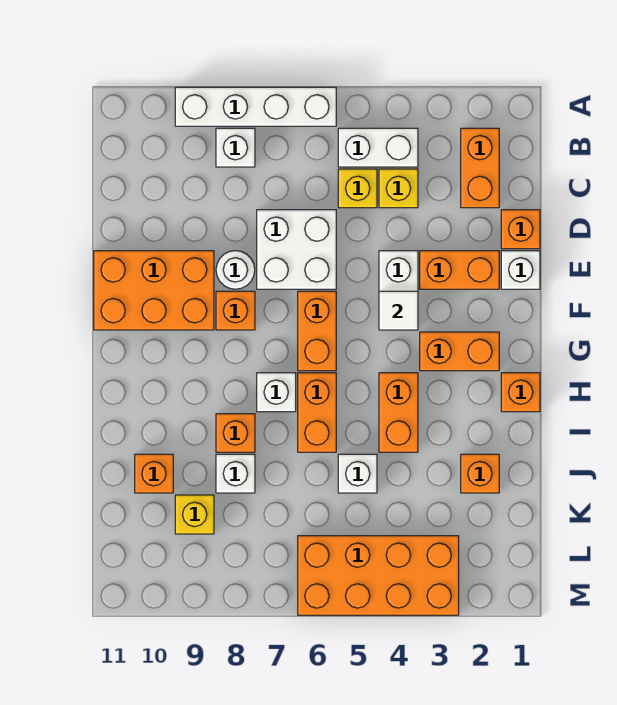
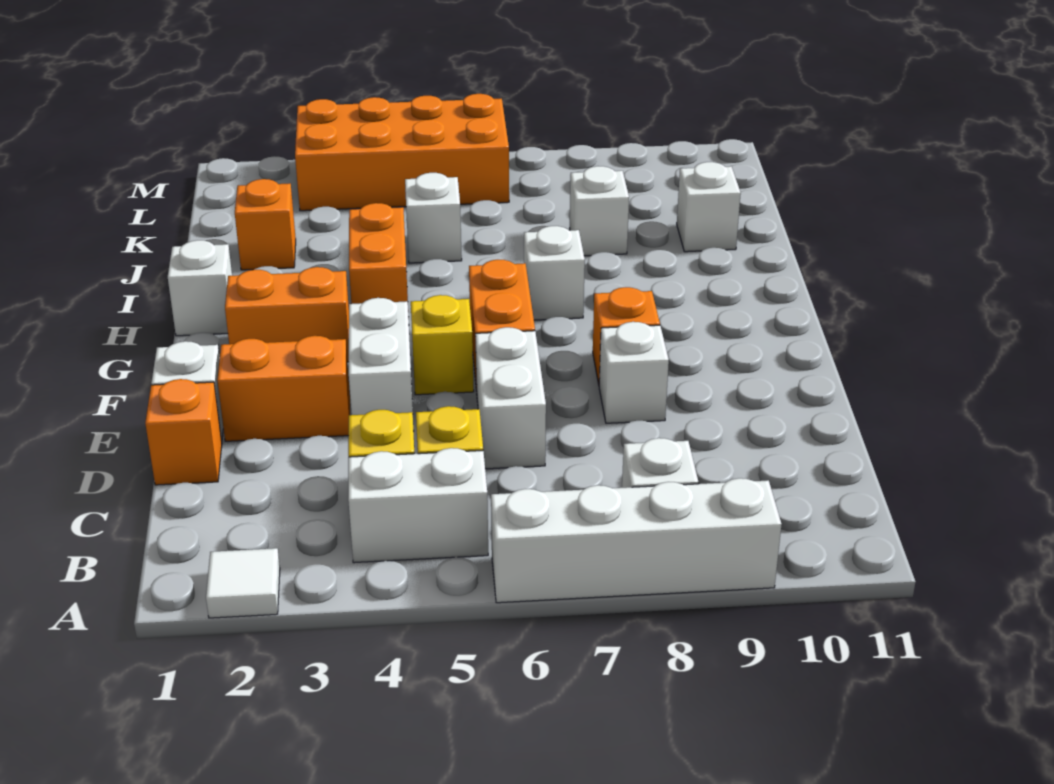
orange brick B2:C2 level 1 -> none
white brick D6:E7 level 1 -> white brick D6:E6 level 1
white round brick E8 level 1 -> white brick E8 level 1
orange brick E9:F11 level 1 -> none
white tile F4 level 2 -> white tile A2 level 1
orange brick H1 level 1 -> white brick H1 level 1
orange brick H6:I6 level 1 -> none
orange brick I8 level 1 -> none
orange brick J10 level 1 -> white brick J10 level 1
yellow brick K9 level 1 -> yellow brick F5 level 1

